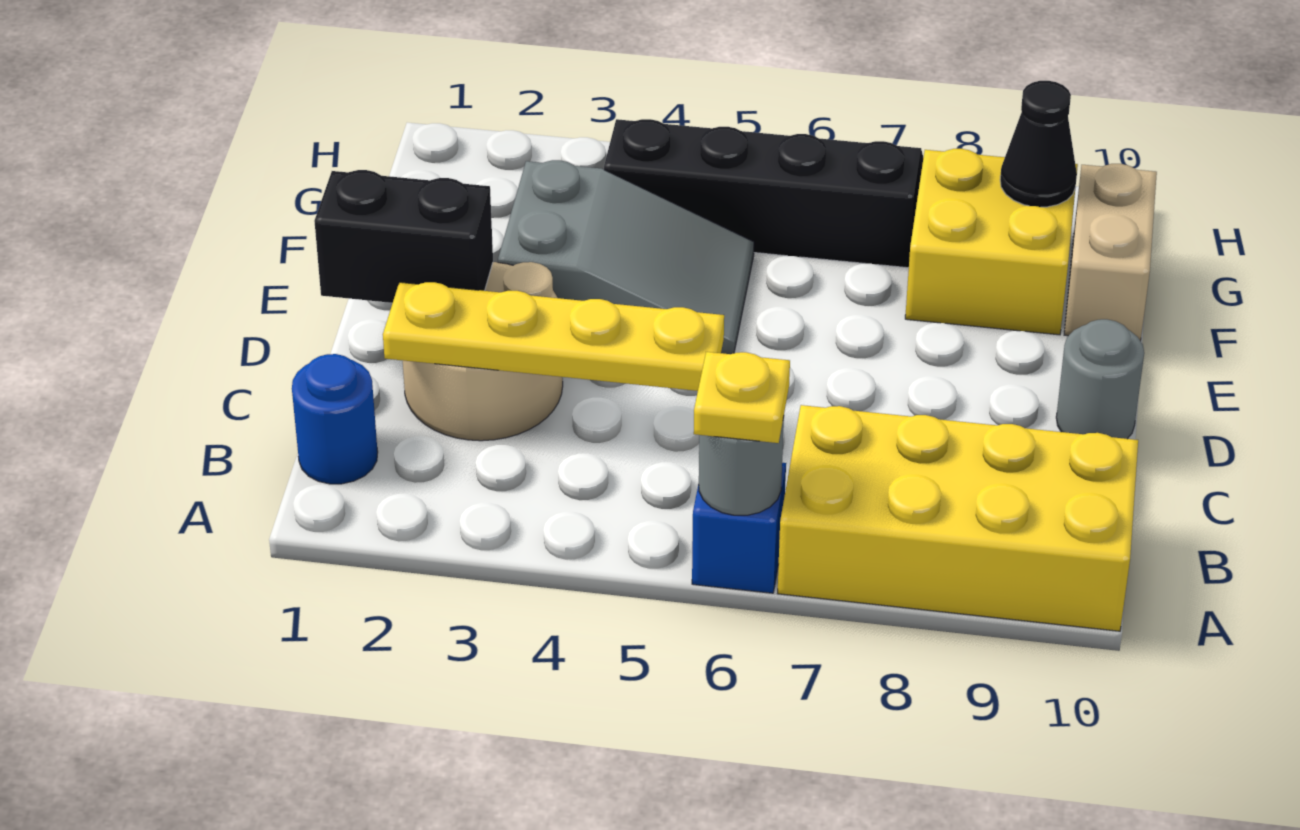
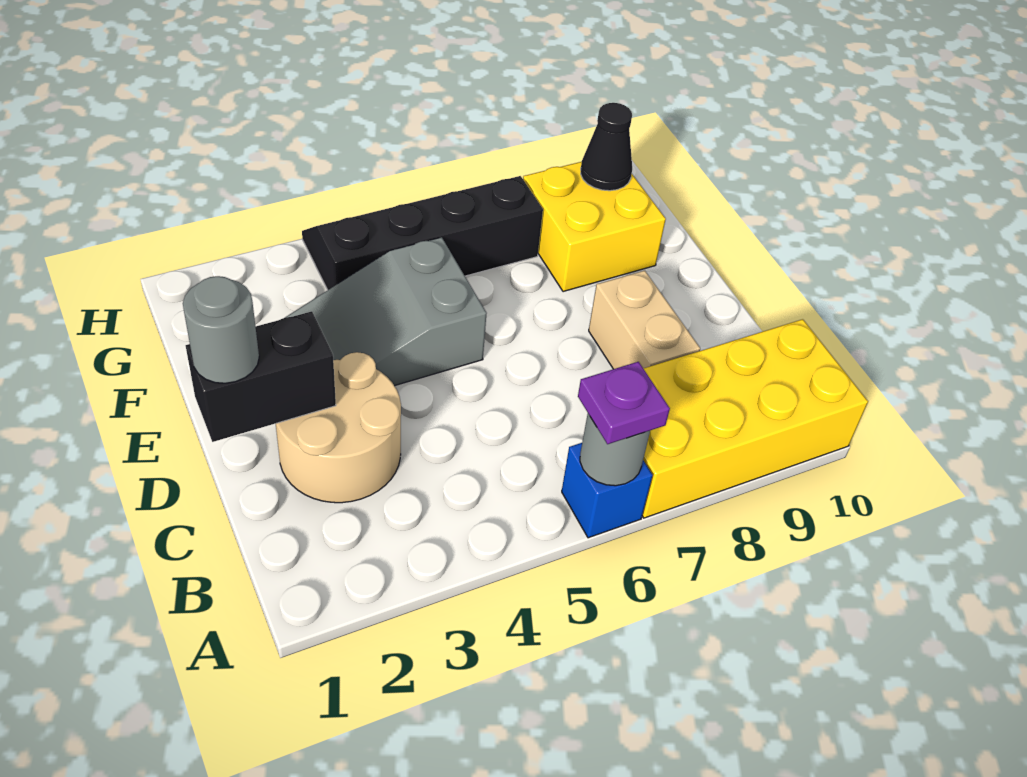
yellow plate A6 level 3 -> purple plate A6 level 3
blue round brick B1 level 1 -> none
yellow plate C2:C5 level 2 -> none
grey round brick D10 level 1 -> grey round brick D1 level 3
grey slope E3:F5 level 1 top 3 -> grey slope E3:F5 level 1 top 5
tan brick F10:G10 level 1 -> tan brick C8:D8 level 1

